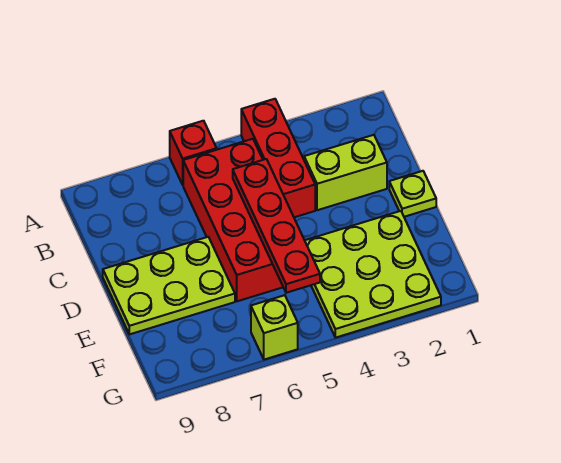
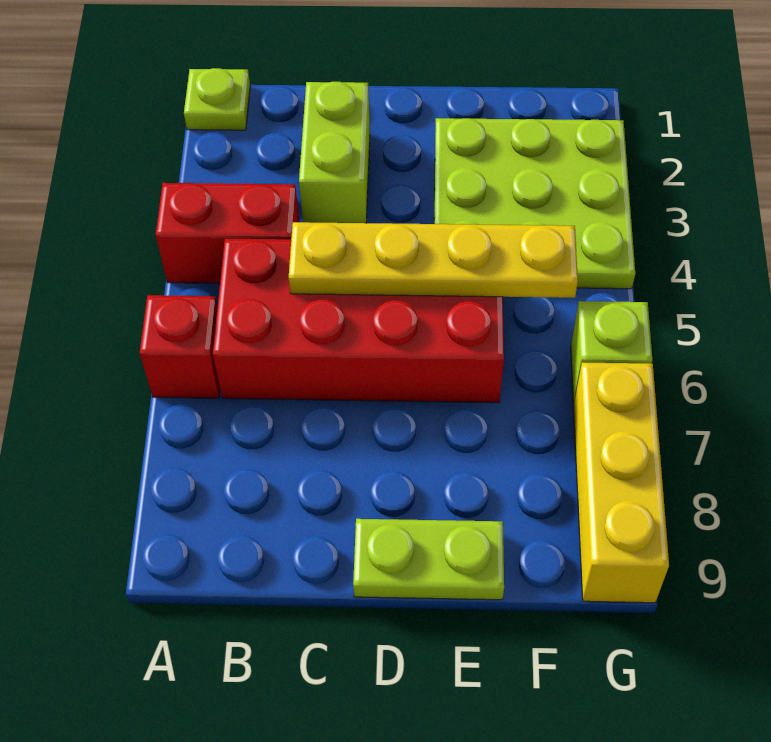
red brick A4:C4 level 1 -> red brick A4:B4 level 1
red plate C5:F5 level 2 -> yellow plate C5:F5 level 2
lime plate D1 level 1 -> lime plate A1 level 1
lime plate D7:E9 level 1 -> lime plate D9:E9 level 1
none -> yellow brick G7:G9 level 1

